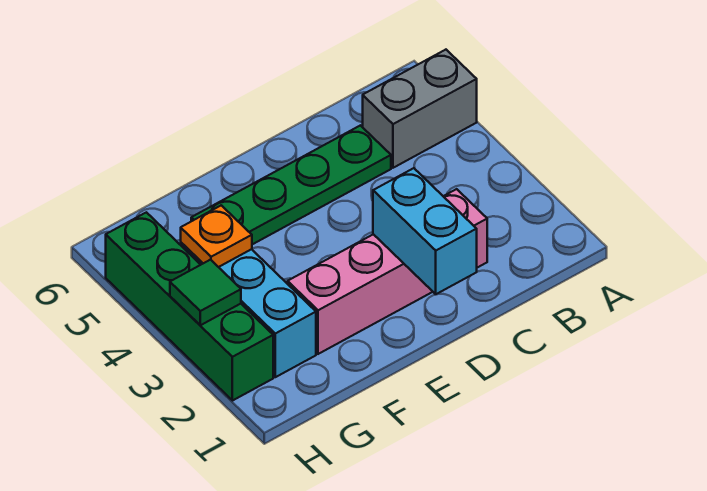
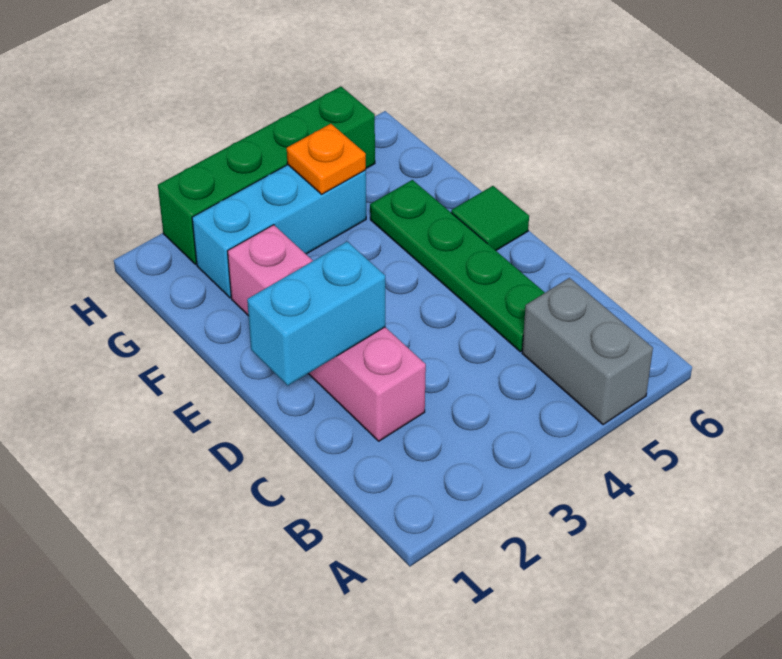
green tile H3 level 2 -> green tile E6 level 1

